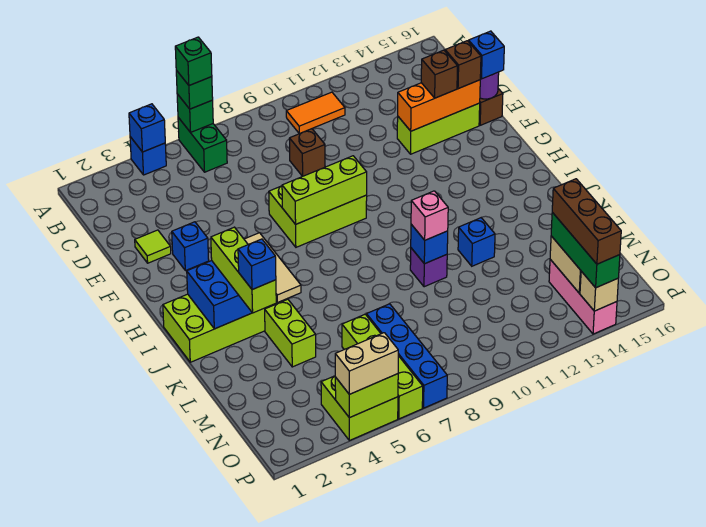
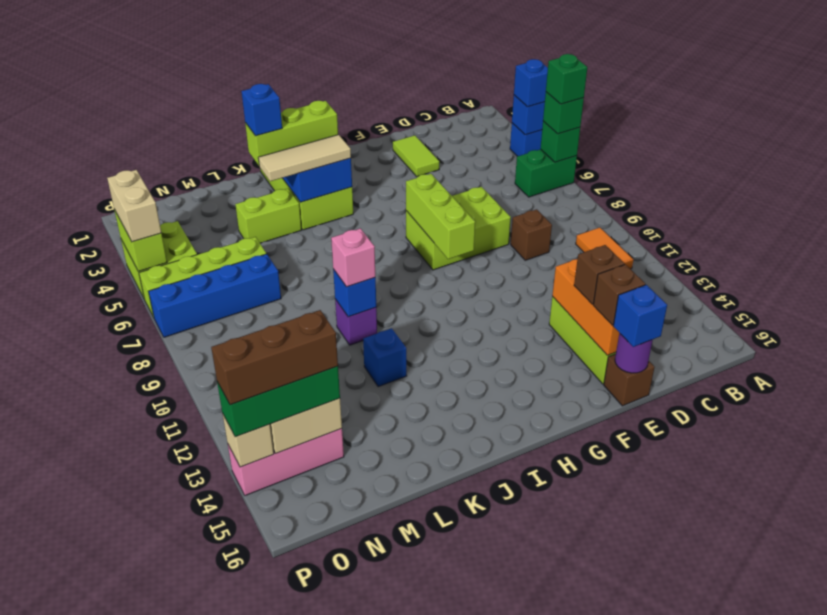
lime tile E2 level 1 -> lime tile E2:E3 level 1
blue brick F3 level 1 -> blue brick A4 level 3
lime brick F7:G9 level 1 -> lime brick E7:G8 level 1

